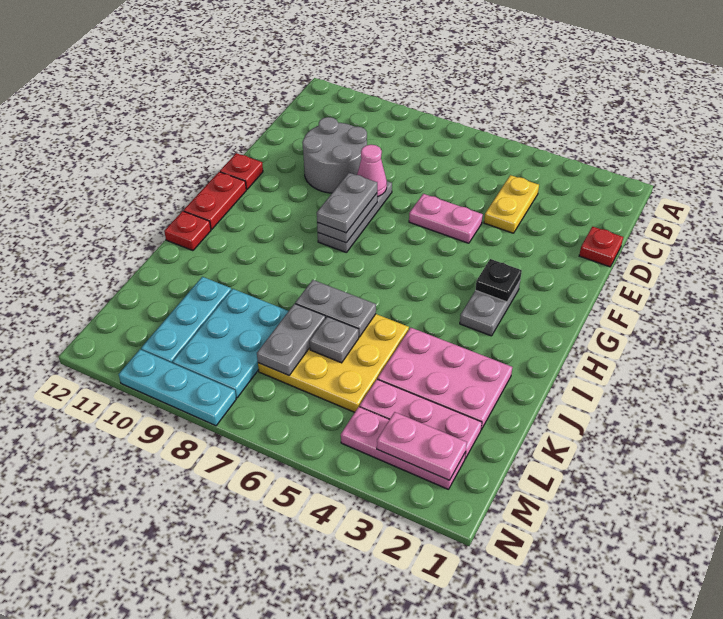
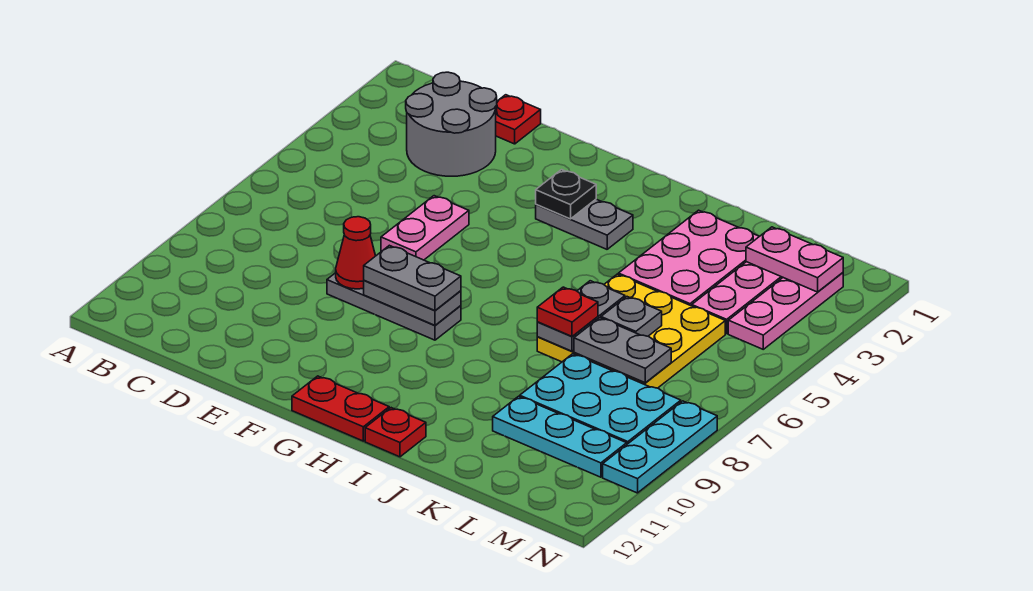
yellow plate C4:D4 level 1 -> none
grey round brick D9:E10 level 1 -> grey round brick C2:D3 level 1
pink cone E8 level 2 -> red cone E8 level 2
red plate F12 level 1 -> red plate J7 level 3
pink plate M2:M3 level 2 -> pink plate L2:M2 level 2

